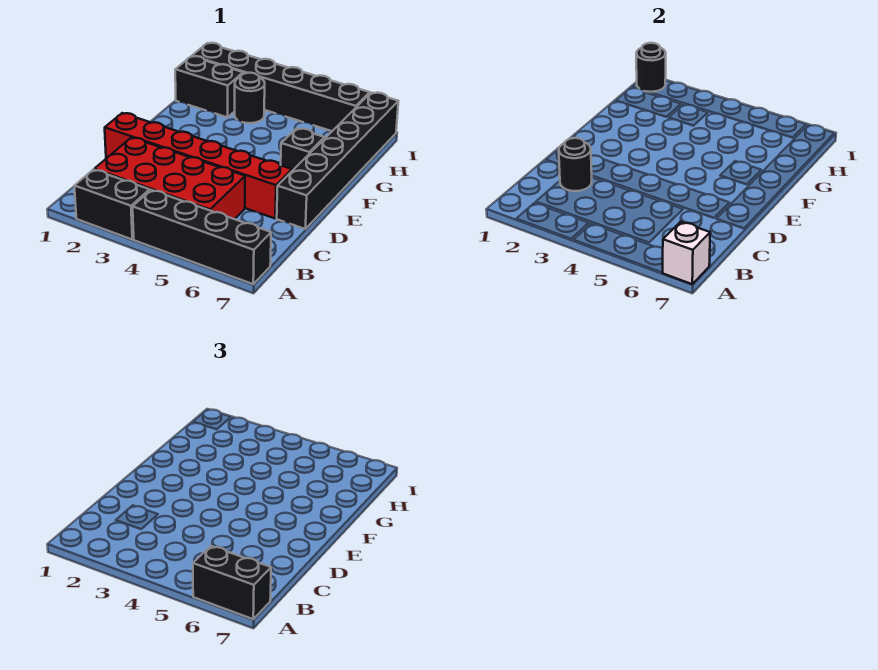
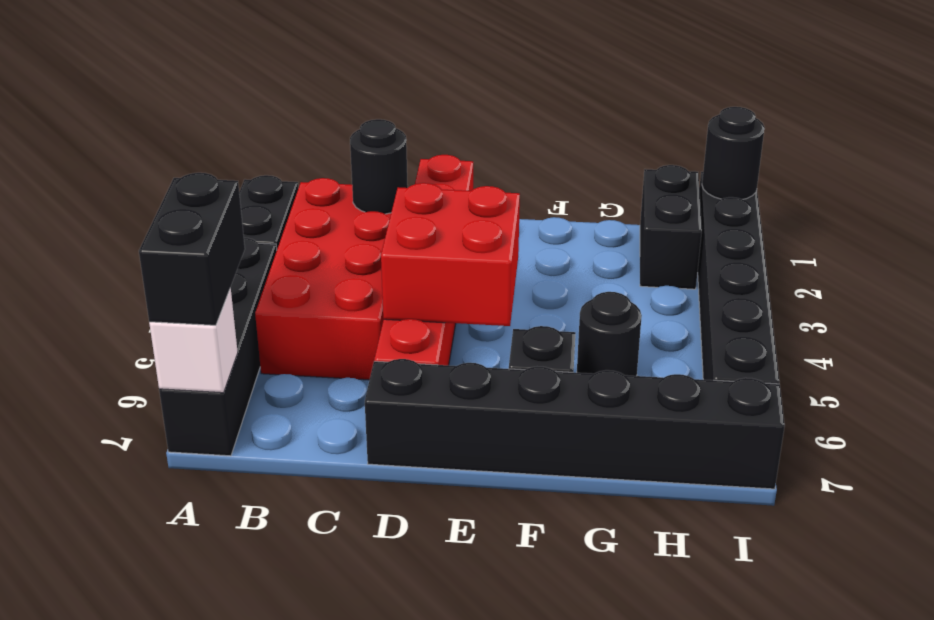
none -> red brick D4:E5 level 2
black round brick H3 level 1 -> black round brick G5 level 1

